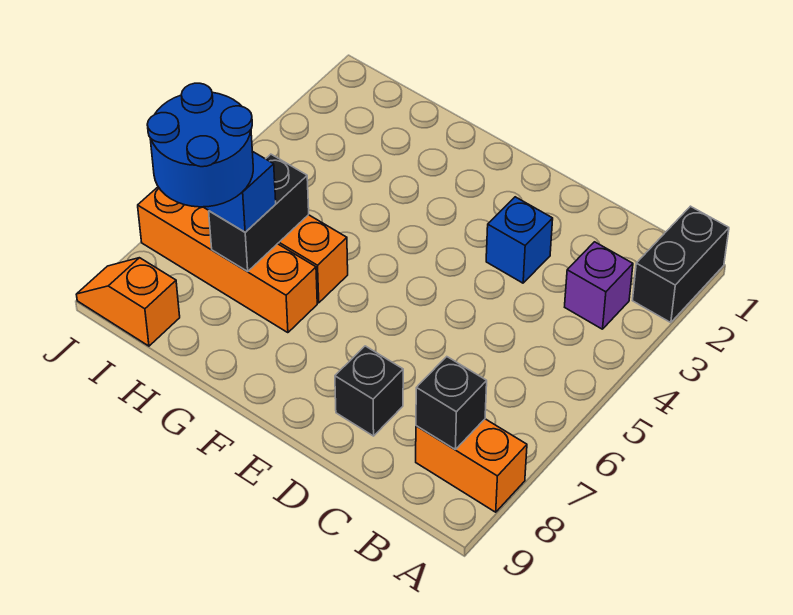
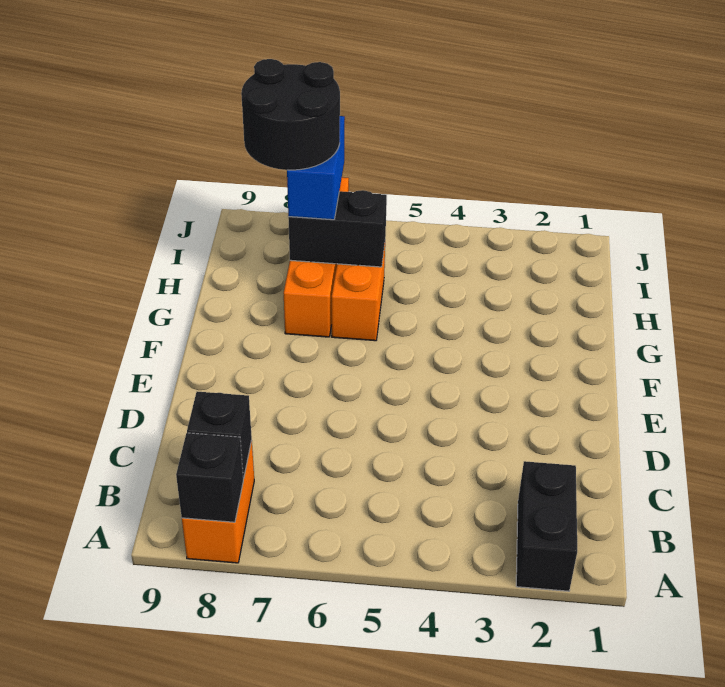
black brick A1:A2 level 1 -> black brick A2:B2 level 1
purple brick B3 level 1 -> none
blue brick D3 level 1 -> none
black brick D8 level 1 -> black brick A8 level 2
blue round brick H7:I8 level 4 -> black round brick H7:I8 level 4
orange slope I9:J9 level 1 top I -> none

